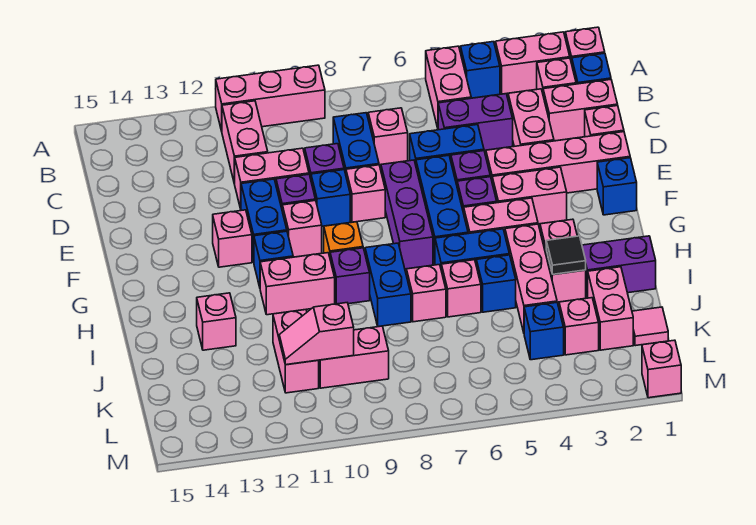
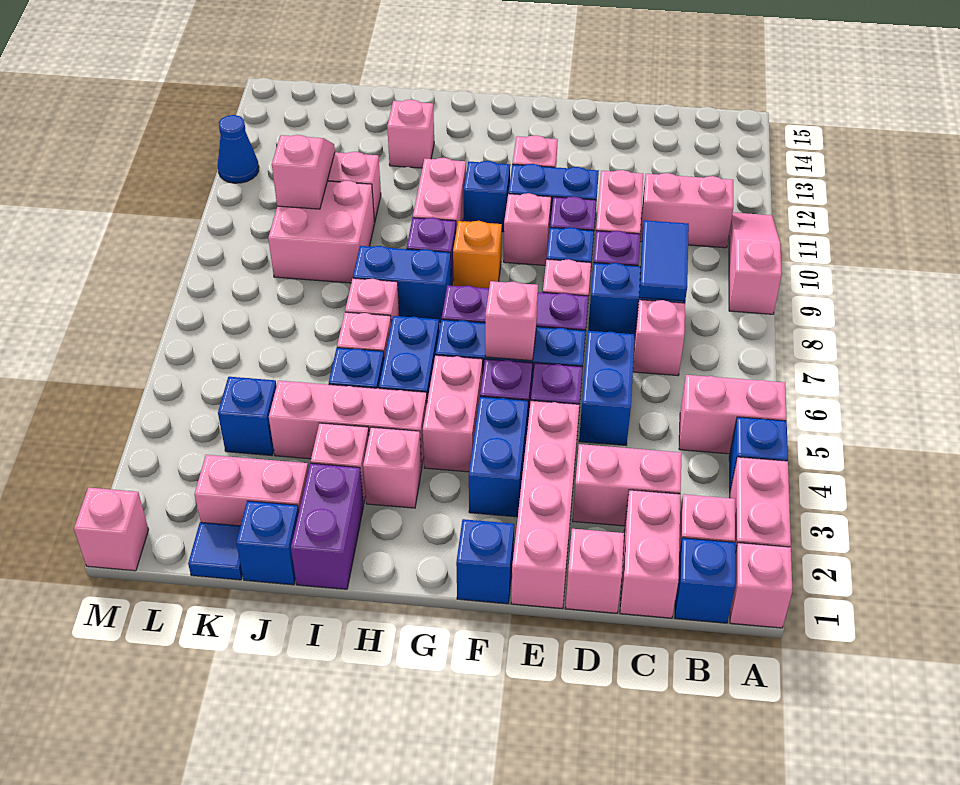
pink brick A9:A11 level 1 -> pink slope A9:A11 level 1 top 9
purple brick C4:C5 level 1 -> none
none -> blue tile C8:C9 level 2
pink brick F3:F4 level 1 -> blue brick F3:F4 level 1
black tile I3 level 2 -> none
none -> blue brick J1 level 1
pink tile K1 level 1 -> blue tile K1 level 1
pink brick K3 level 1 -> pink brick F6 level 2
pink brick K9:K10 level 1 -> pink brick J9:K10 level 1
none -> blue cone M12 level 1

